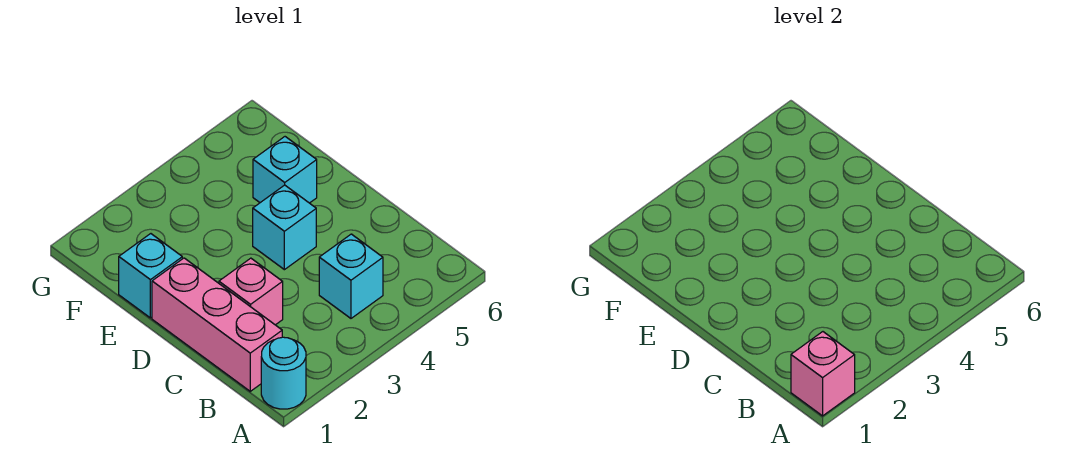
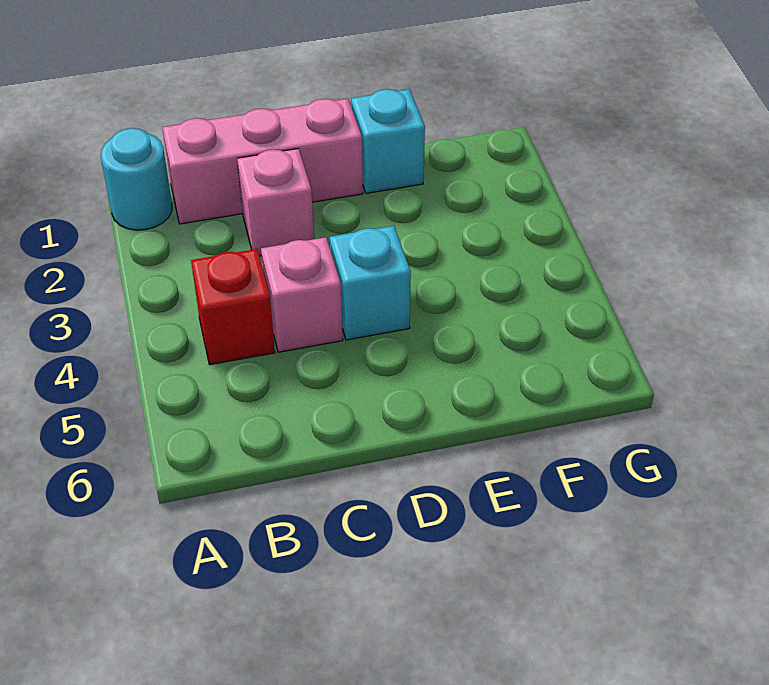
pink brick A1 level 2 -> pink brick C4 level 1
cyan brick B4 level 1 -> red brick B4 level 1
cyan brick E5 level 1 -> none

